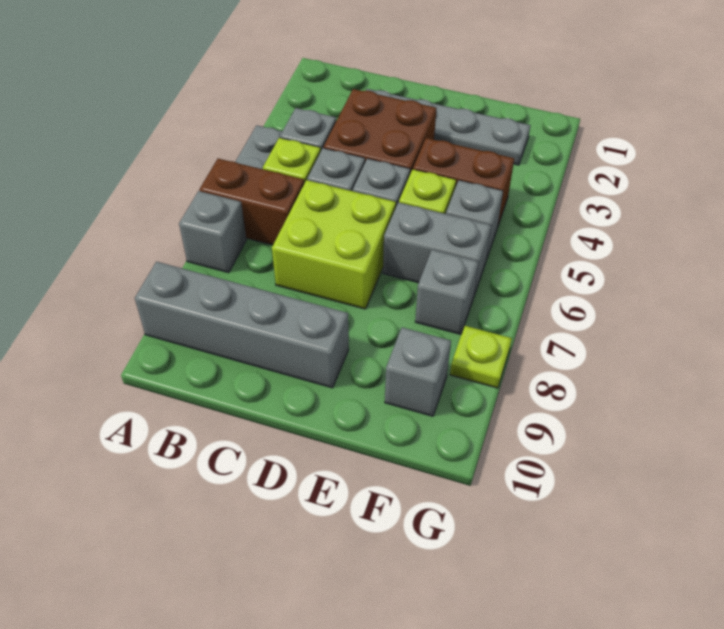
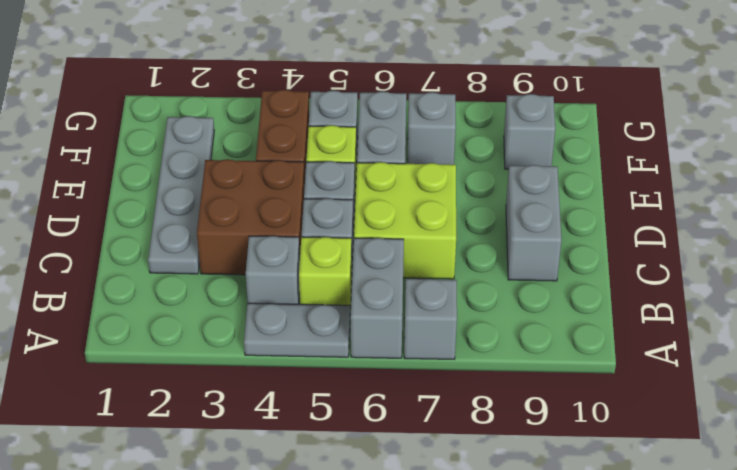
brown brick A6:B6 level 1 -> grey brick A6:B6 level 1
grey brick A9:D9 level 1 -> grey brick C9:D9 level 1
lime plate G8 level 1 -> none

